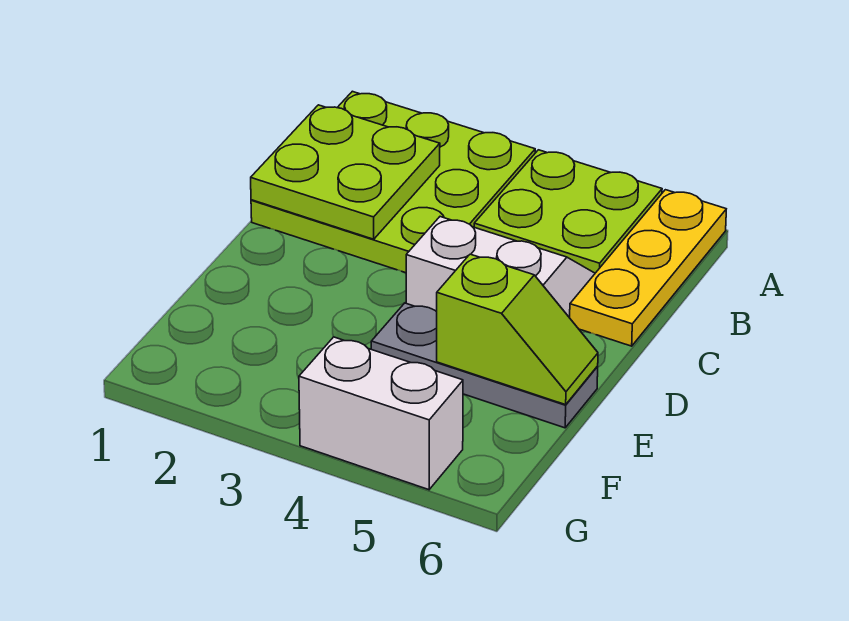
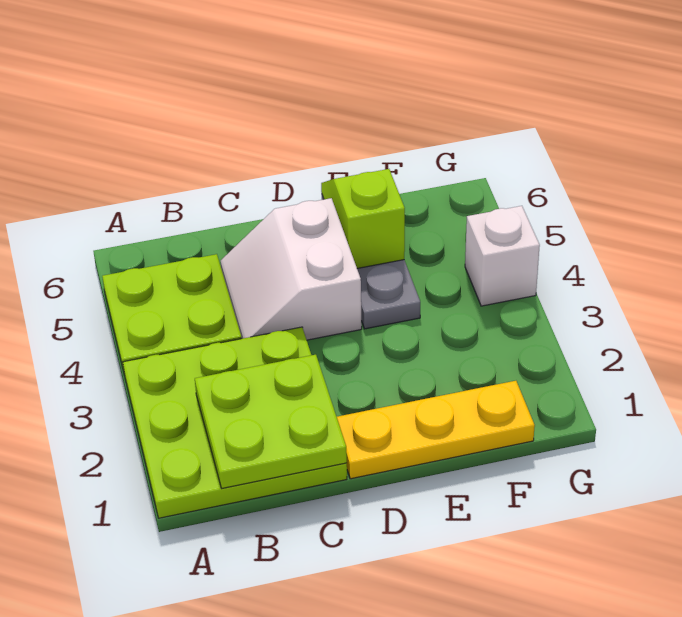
yellow plate A6:C6 level 1 -> yellow plate D1:F1 level 1
white brick G4:G5 level 1 -> white brick G4 level 1

